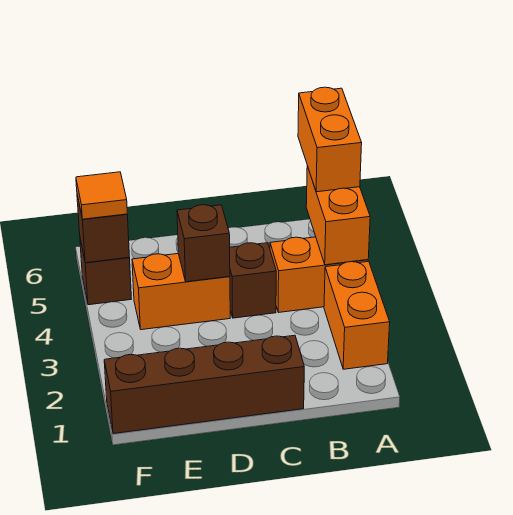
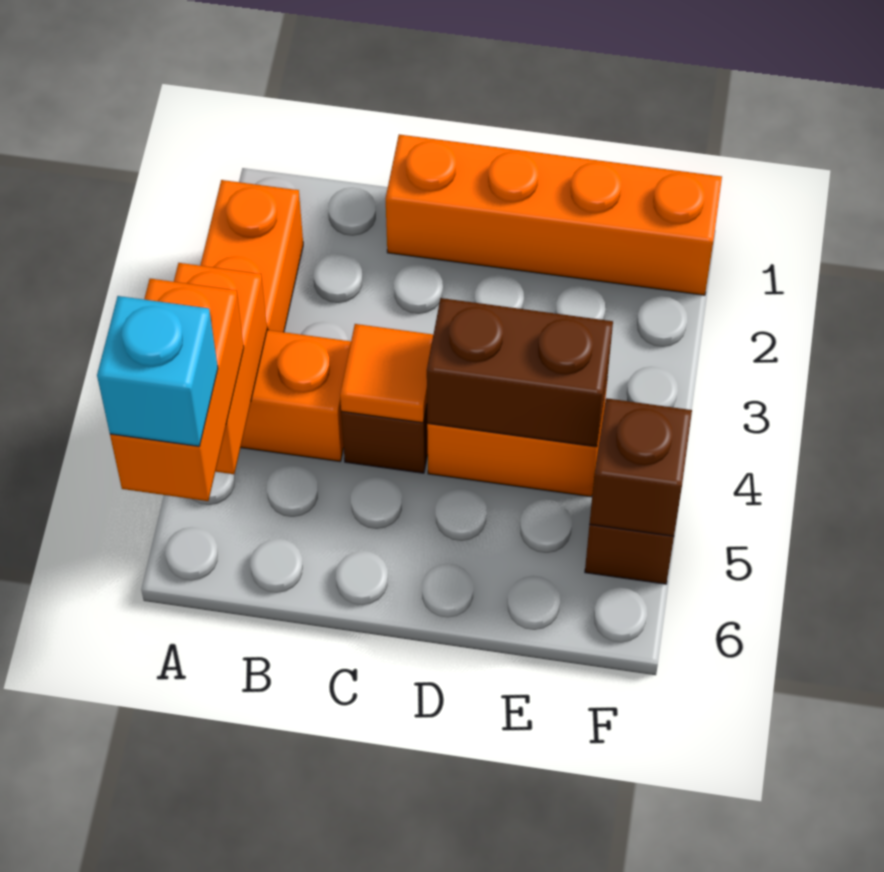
none -> cyan brick A6 level 4
brown brick C1:F1 level 1 -> orange brick C1:F1 level 1
brown brick D4 level 2 -> brown brick D4:E4 level 2
orange tile F5 level 3 -> orange tile C4 level 2

